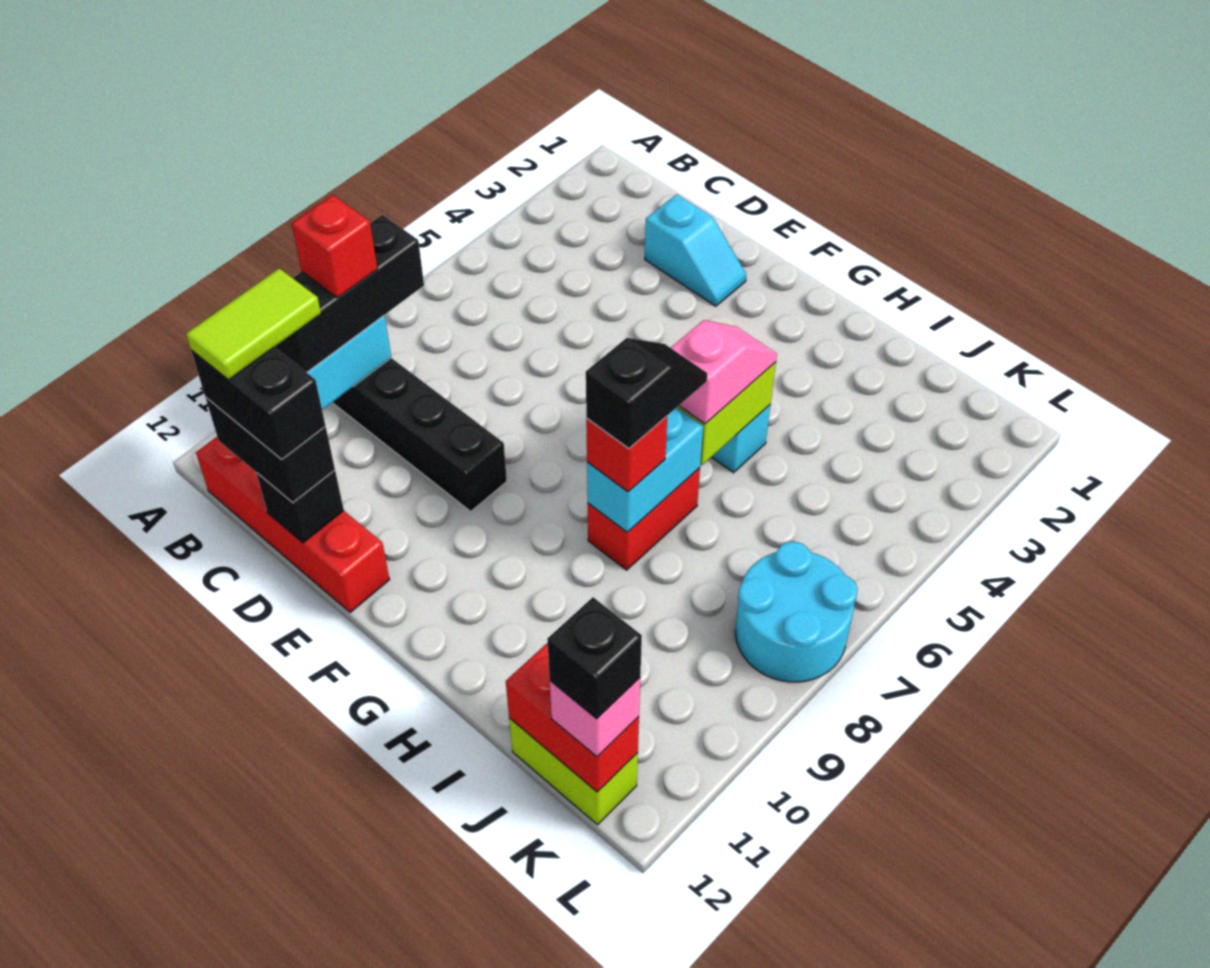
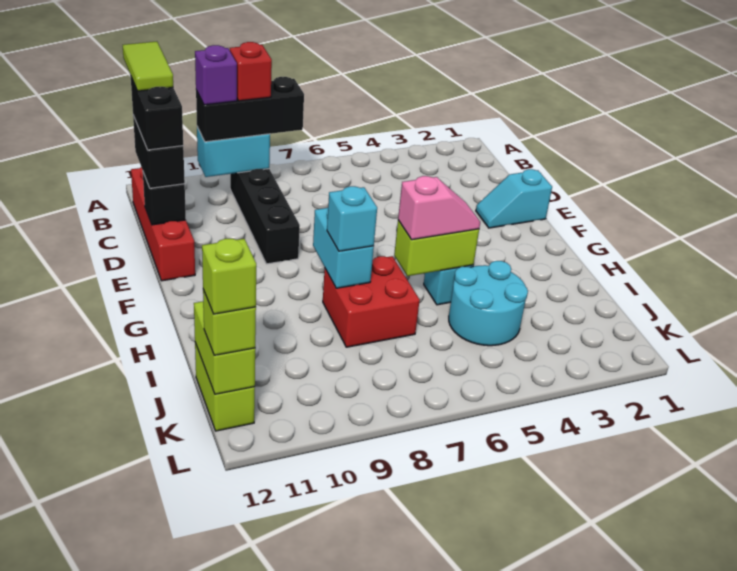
none -> purple brick B10 level 4
lime tile C11:C12 level 5 -> lime tile B12:C12 level 5
cyan slope D2:E2 level 1 top D -> cyan slope E1:E2 level 1 top 1
red brick H7:H8 level 1 -> red brick H7:I8 level 1
cyan brick H7:H8 level 2 -> cyan brick G8:H8 level 2
black slope H7:H8 level 4 top 8 -> none
red brick H8 level 3 -> cyan brick H8 level 3
red brick J12:K12 level 2 -> lime brick J12:K12 level 2
cyan round brick K7:L8 level 1 -> cyan round brick I4:J5 level 1
pink brick K12 level 3 -> lime brick K12 level 3
black brick K12 level 4 -> lime brick K12 level 4

